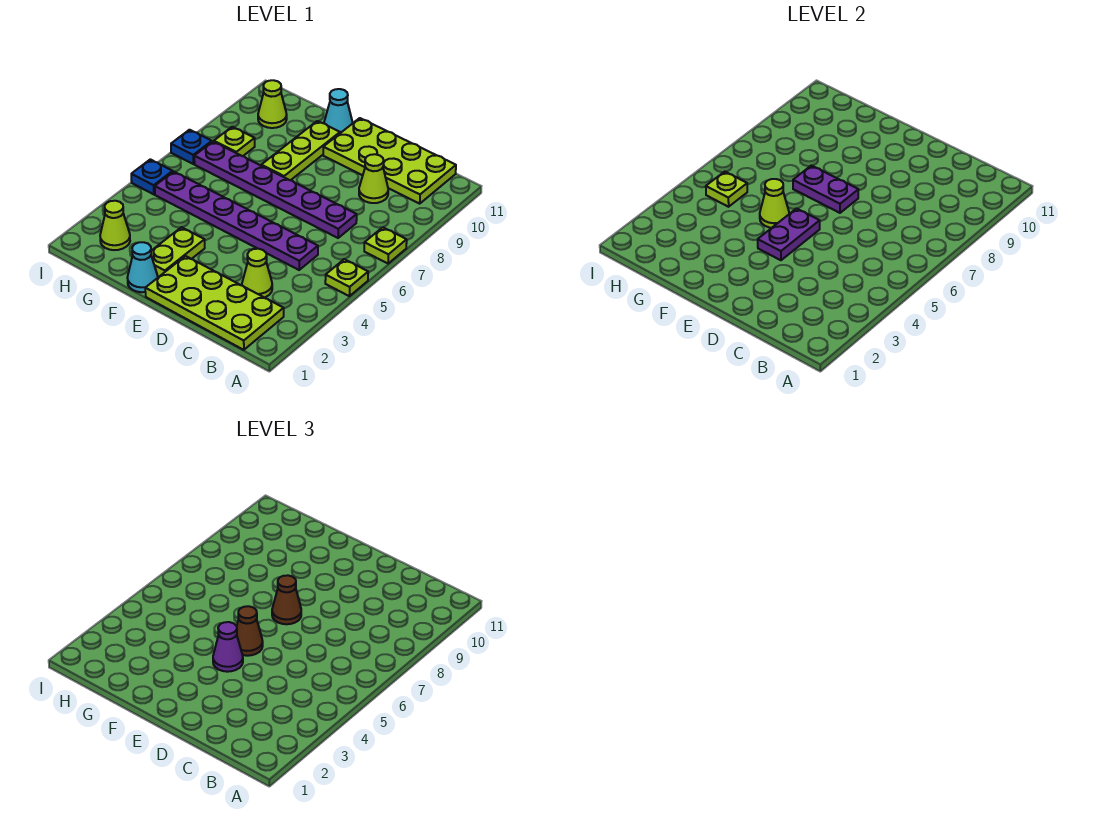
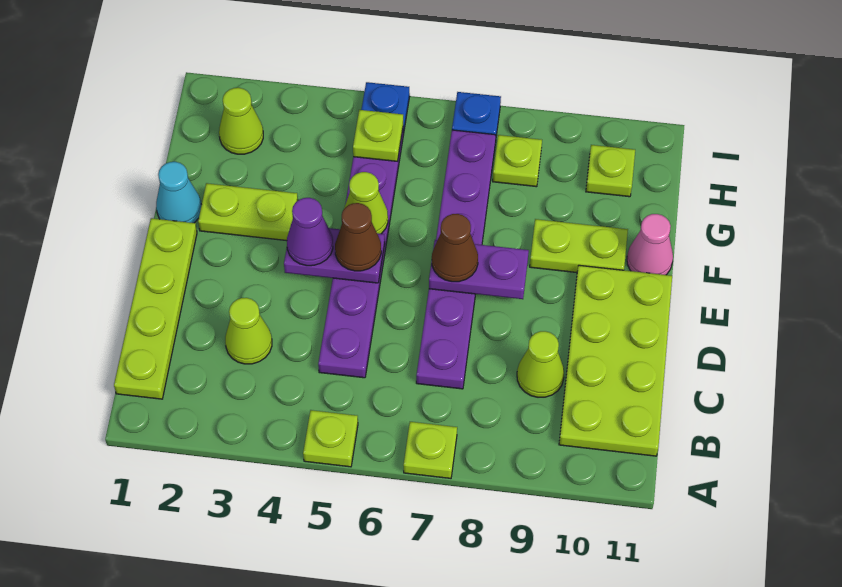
lime plate B1:E2 level 1 -> lime plate B1:E1 level 1
purple plate E7:F7 level 2 -> purple plate E7:E8 level 2
lime plate F8:F10 level 1 -> lime plate F9:F10 level 1
cyan cone F11 level 1 -> pink cone F11 level 1
lime cone H10 level 1 -> lime plate H10 level 1

